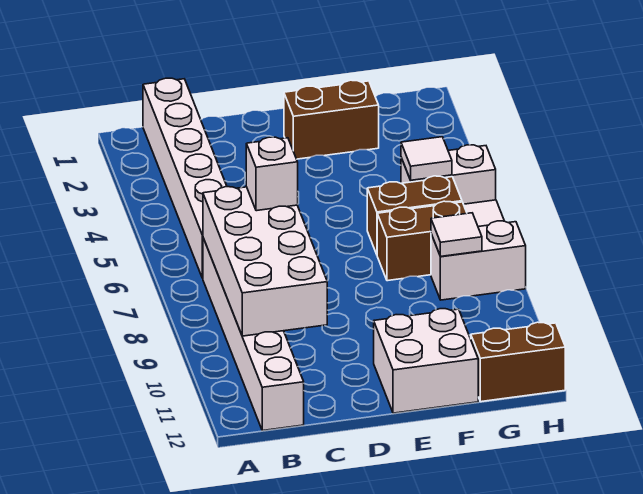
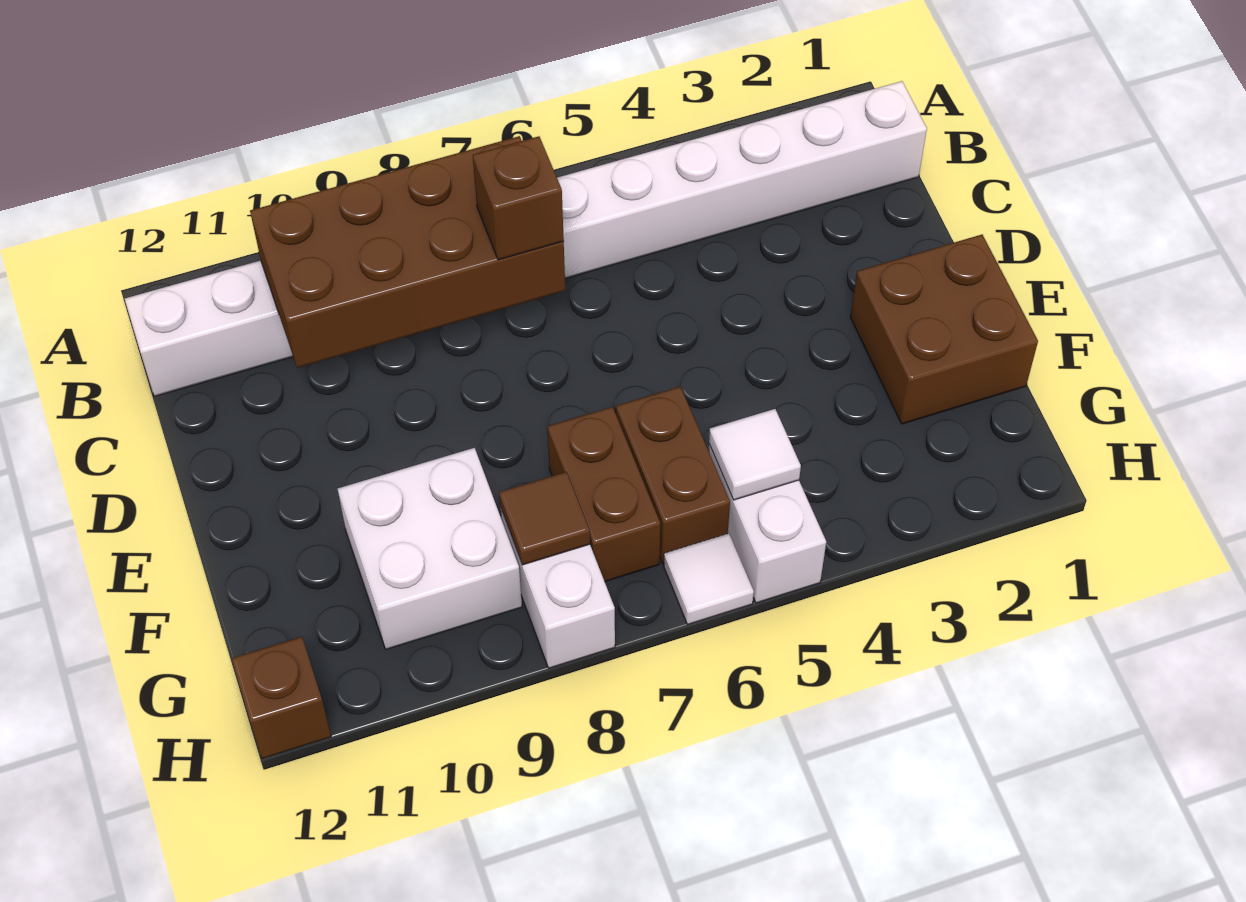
white brick B7:C10 level 2 -> brown brick B7:C10 level 2
white brick C7 level 3 -> brown brick C7 level 3
brown brick E2:F2 level 1 -> brown brick E1:F2 level 1
white brick E11:F12 level 1 -> white brick F9:G10 level 1
white tile G8 level 2 -> brown tile G8 level 2
brown brick G12:H12 level 1 -> brown brick H12 level 1

